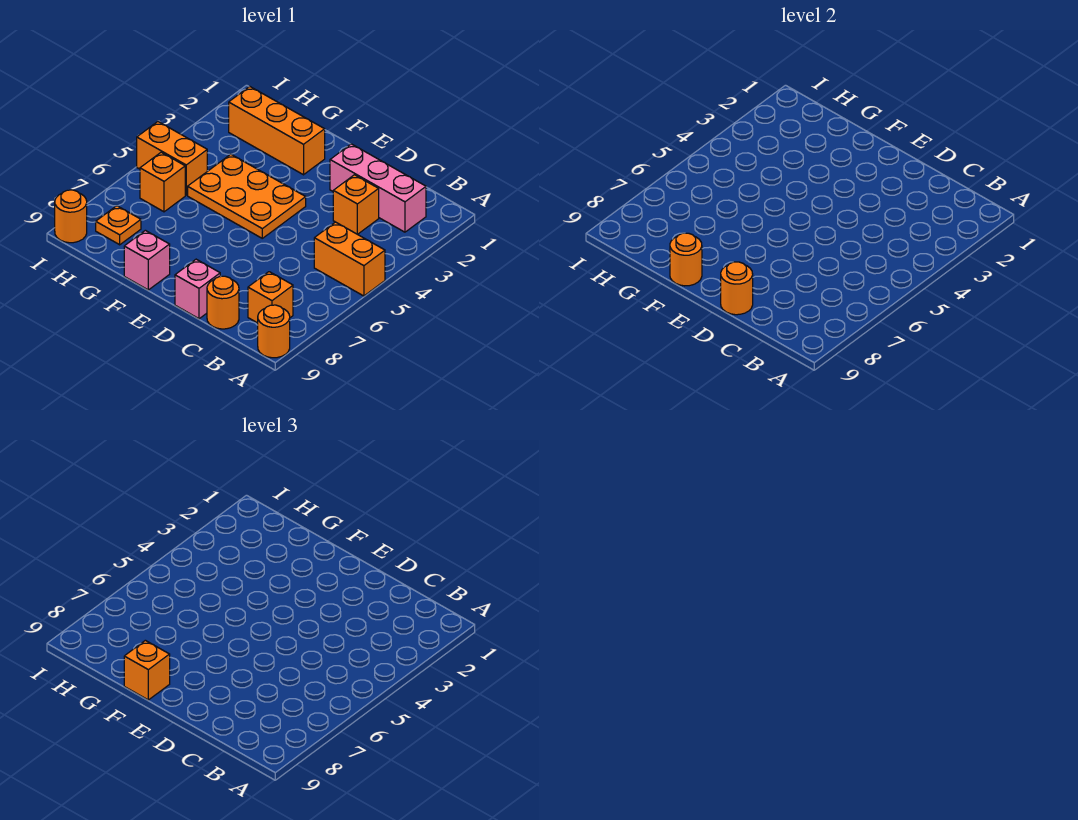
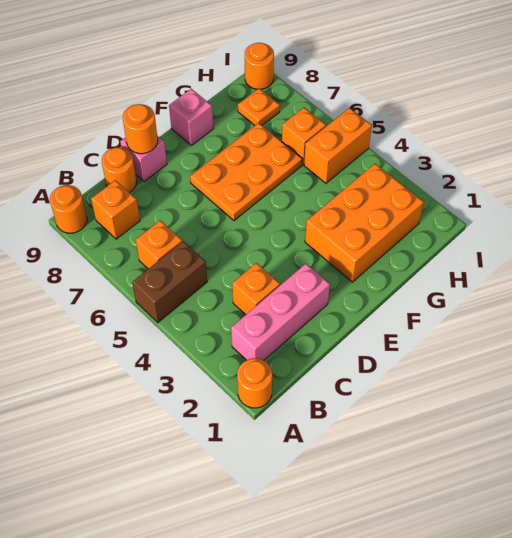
orange brick A5:B5 level 1 -> brown brick A5:B5 level 1
orange plate E4:G5 level 1 -> orange plate E6:G7 level 1
orange brick F2:H2 level 1 -> orange brick F2:H3 level 1
orange round brick F9 level 2 -> orange round brick A1 level 1
orange brick F9 level 3 -> orange brick B6 level 1

